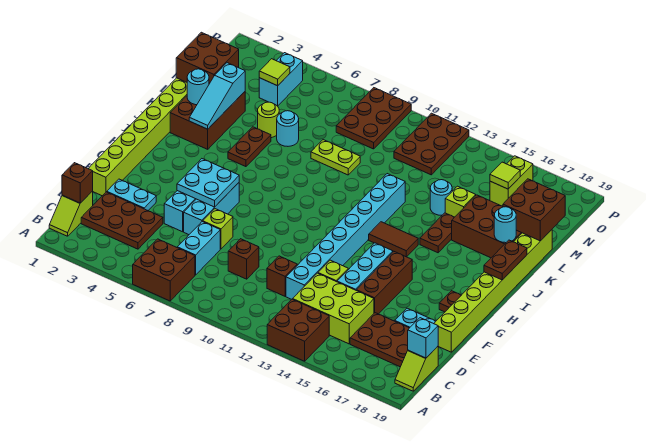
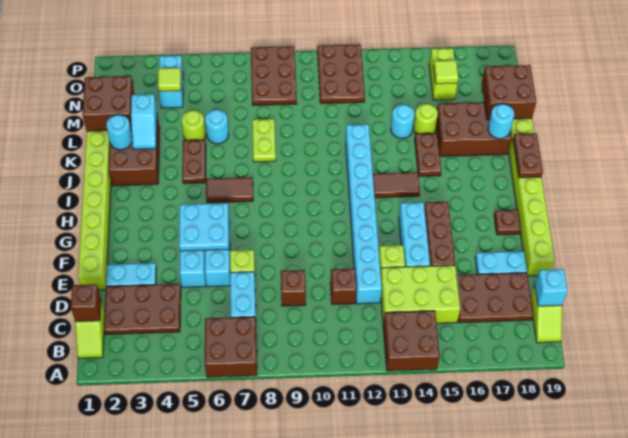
none -> brown tile I6:I7 level 1
cyan slope J3:L3 level 2 top L -> cyan slope K3:L3 level 2 top L
lime plate L8:L9 level 1 -> lime plate K8:L8 level 1
lime brick L15 level 1 -> lime round brick L15 level 1

